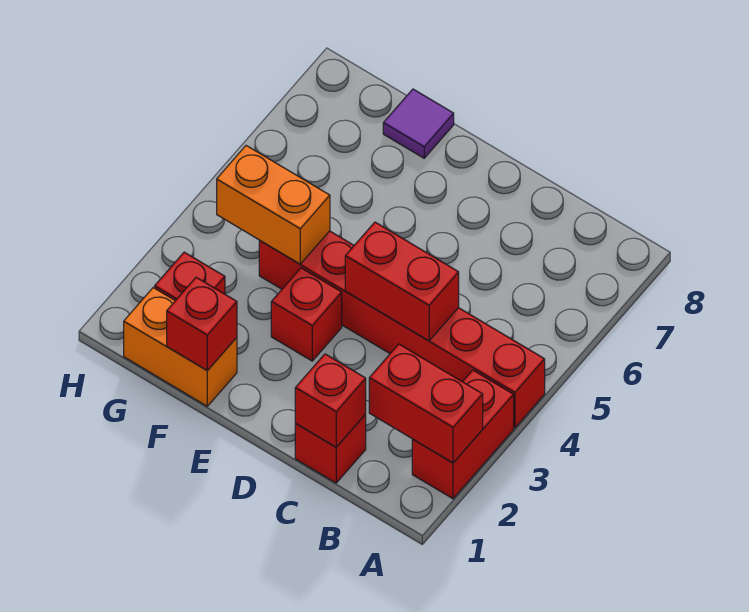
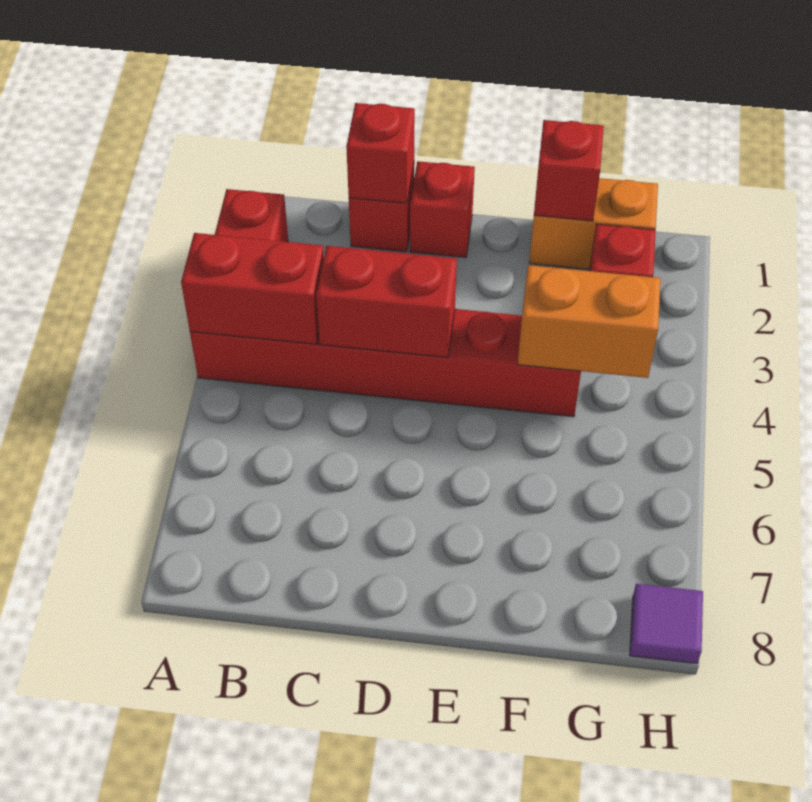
red brick A2:B2 level 2 -> red brick A4:B4 level 2
red brick E3 level 1 -> red brick D1 level 1
purple tile F8 level 1 -> purple tile H8 level 1

